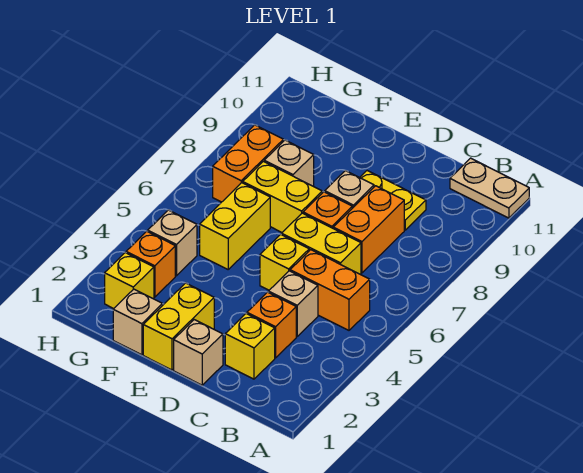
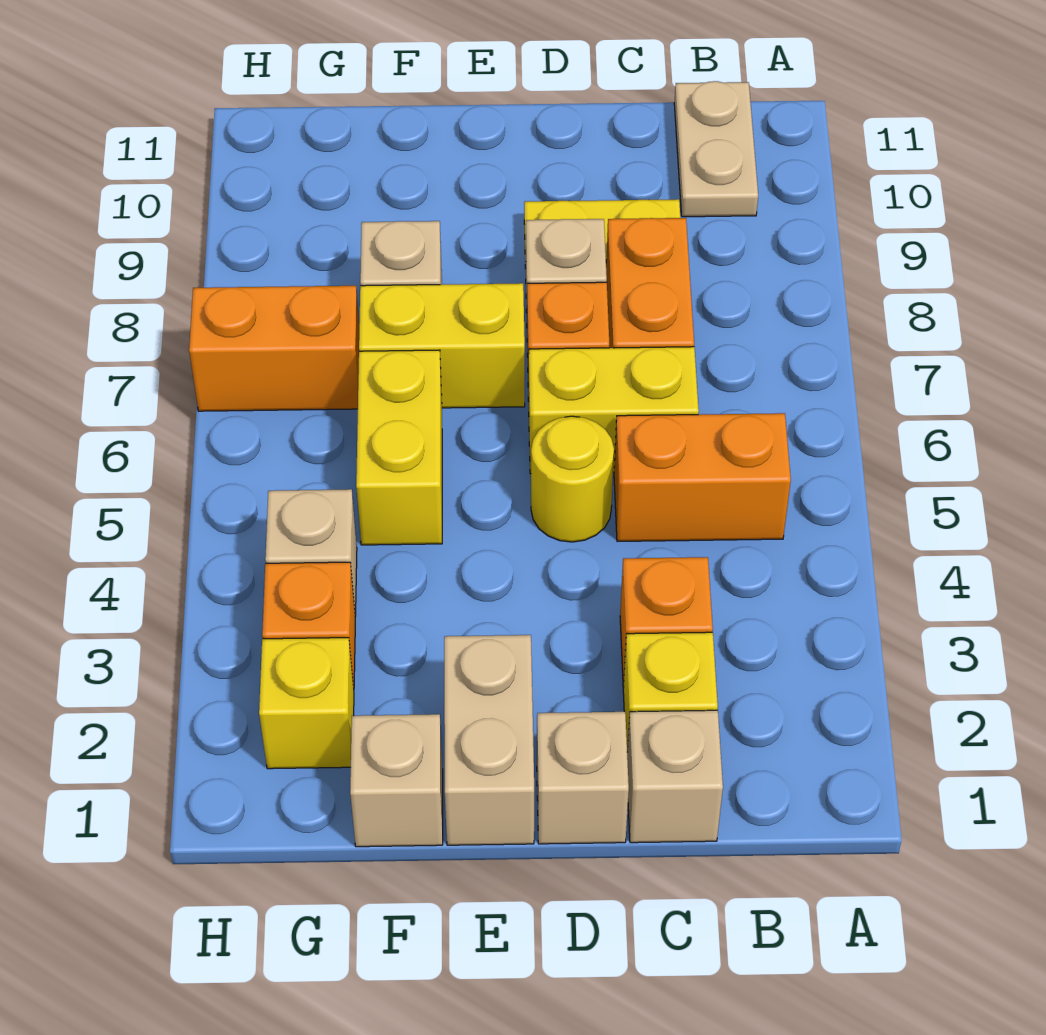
tan plate A11:B11 level 1 -> tan plate B10:B11 level 1
tan brick C4 level 1 -> tan brick C1 level 1
yellow brick D5 level 1 -> yellow round brick D5 level 1
yellow brick E1:E2 level 1 -> tan brick E1:E2 level 1
orange brick G7:G8 level 1 -> orange brick G7:H7 level 1

